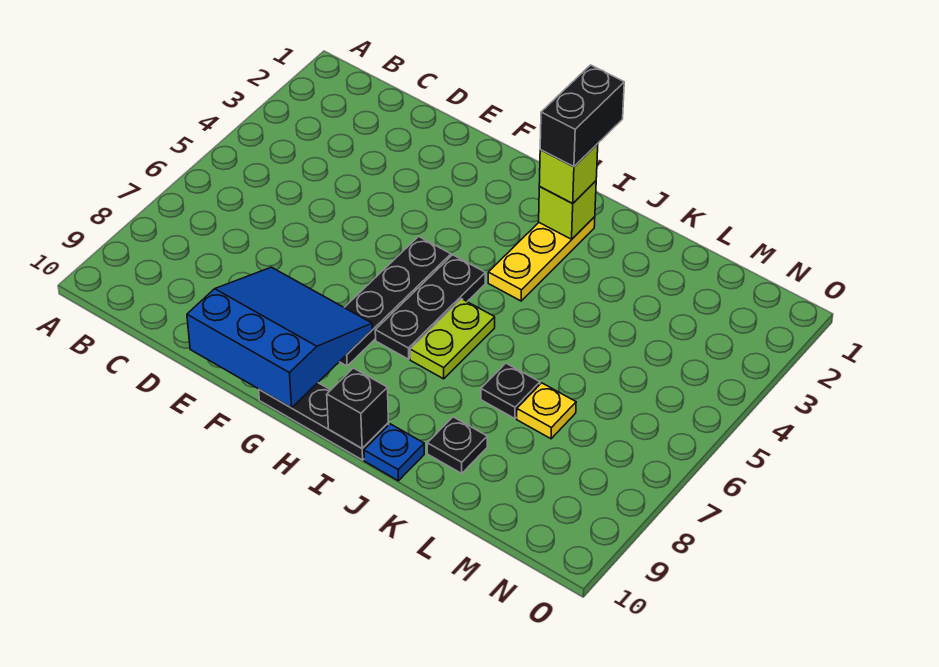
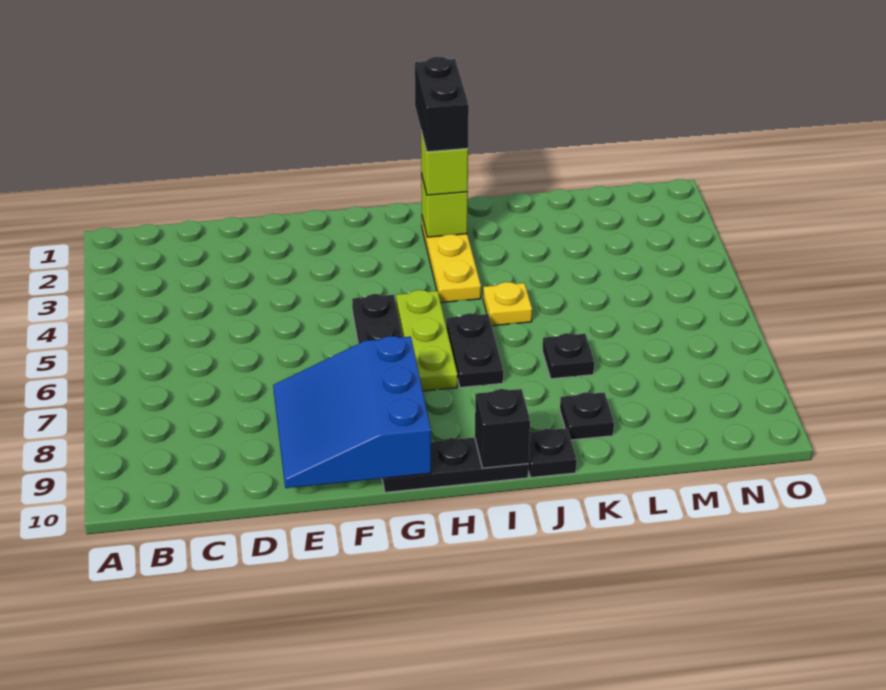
blue slope E8:G10 level 2 top 10 -> blue slope E8:G10 level 2 top G
black plate H5:H7 level 1 -> lime plate H5:H7 level 1
lime plate I6:I7 level 1 -> black plate I6:I7 level 1
blue plate J10 level 1 -> black plate J10 level 1
yellow plate L7 level 1 -> yellow plate J5 level 1

